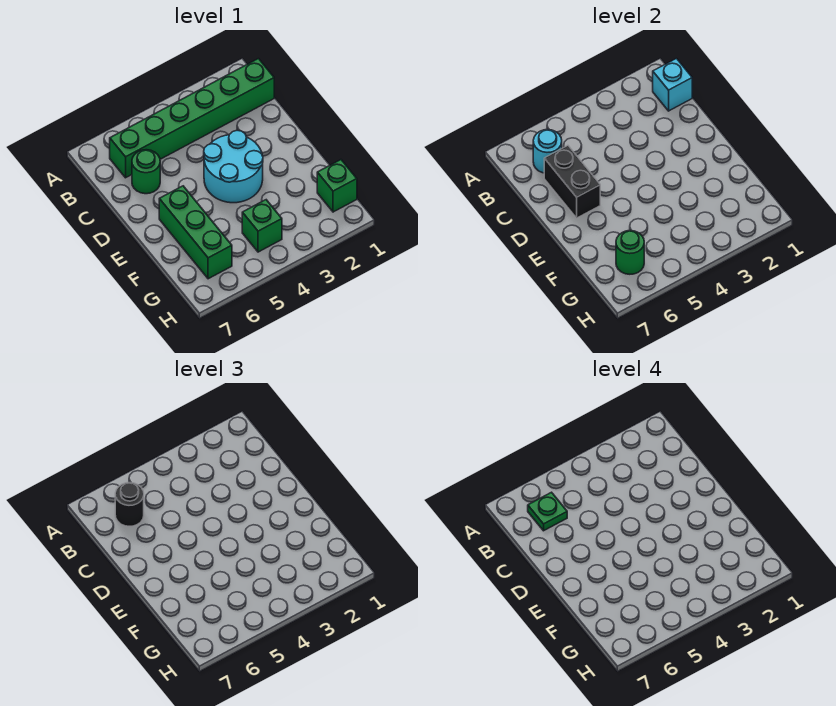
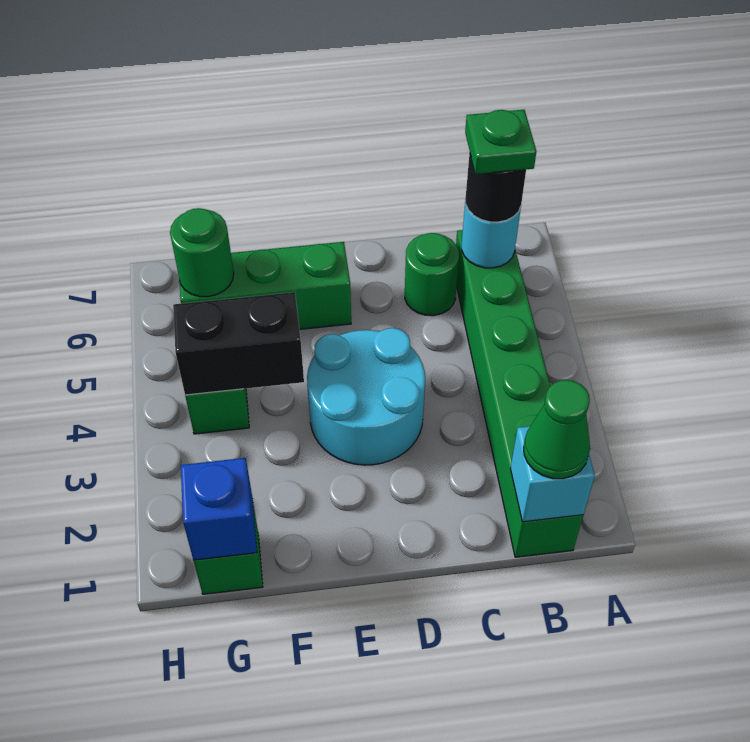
none -> green cone B1 level 3
black brick C6:D6 level 2 -> black brick F4:G4 level 2
none -> blue brick G1 level 2

